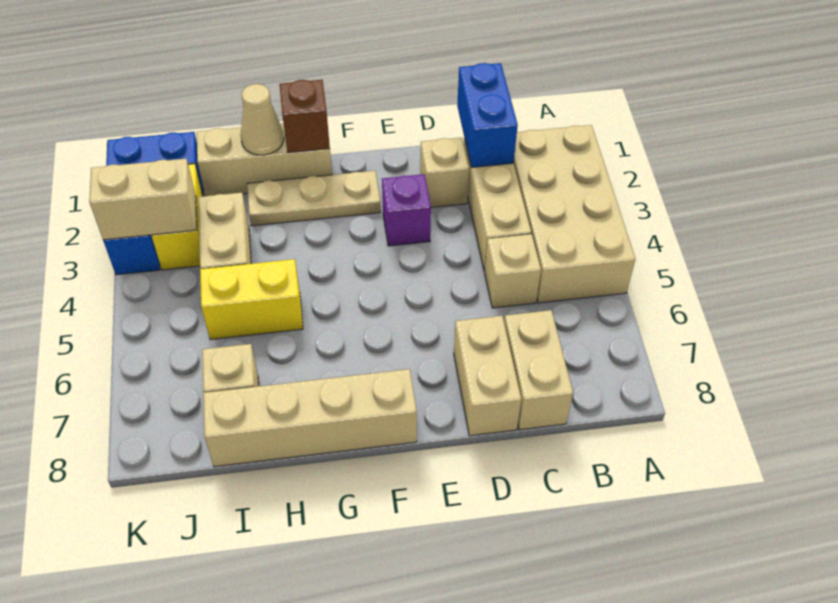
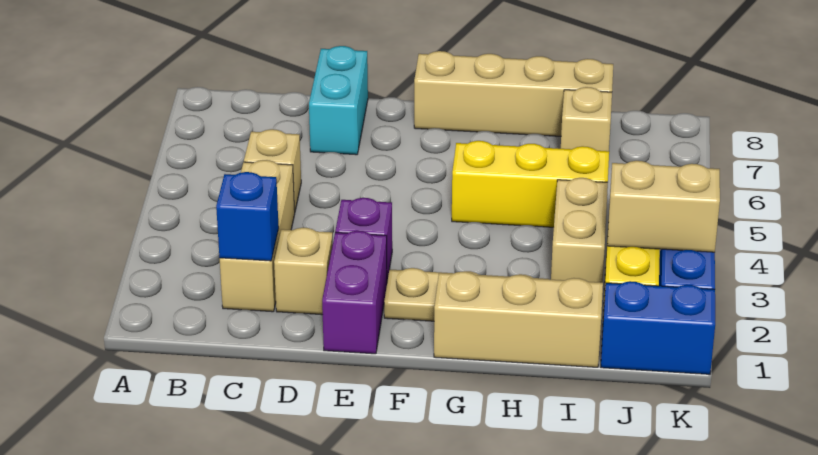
tan brick A2:B5 level 1 -> none
blue brick C1:C2 level 2 -> blue brick C2 level 2
tan brick C7:C8 level 1 -> none
tan brick D7:D8 level 1 -> cyan brick D7:D8 level 1
none -> purple brick E1:E2 level 1
brown brick G1 level 2 -> none
tan cone H1 level 2 -> none
yellow brick H5:I5 level 1 -> yellow brick G5:I5 level 1

